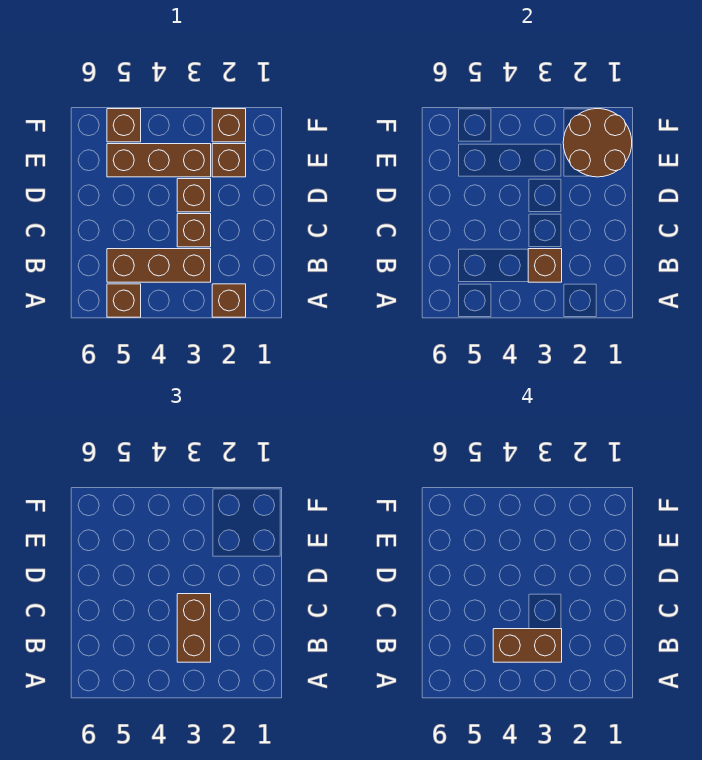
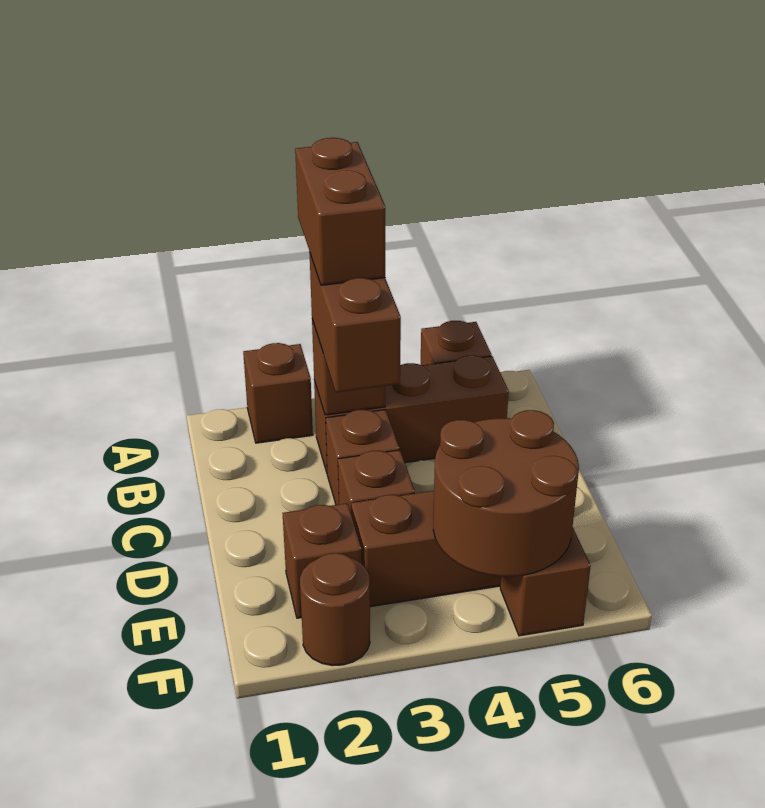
brown brick B3:B4 level 4 -> brown brick A3:B3 level 4
brown round brick E1:F2 level 2 -> brown round brick E4:F5 level 2
brown brick F2 level 1 -> brown round brick F2 level 1

